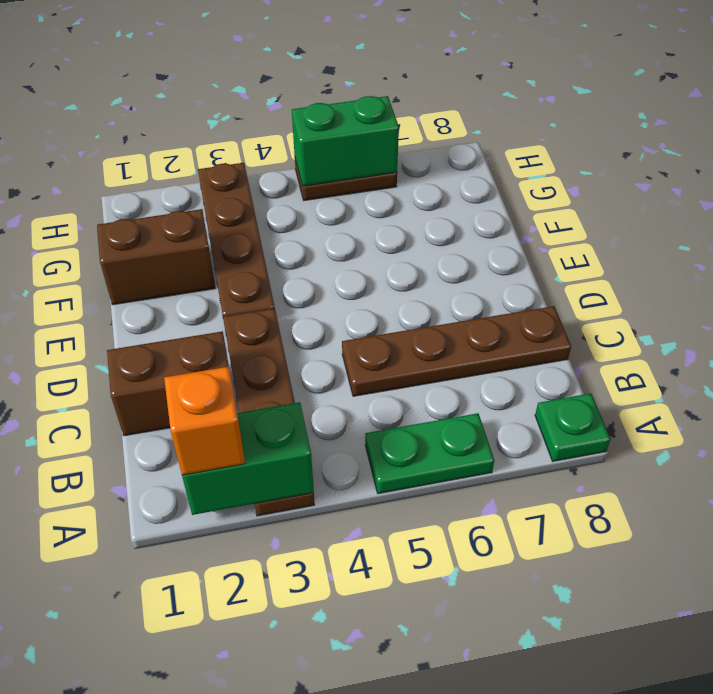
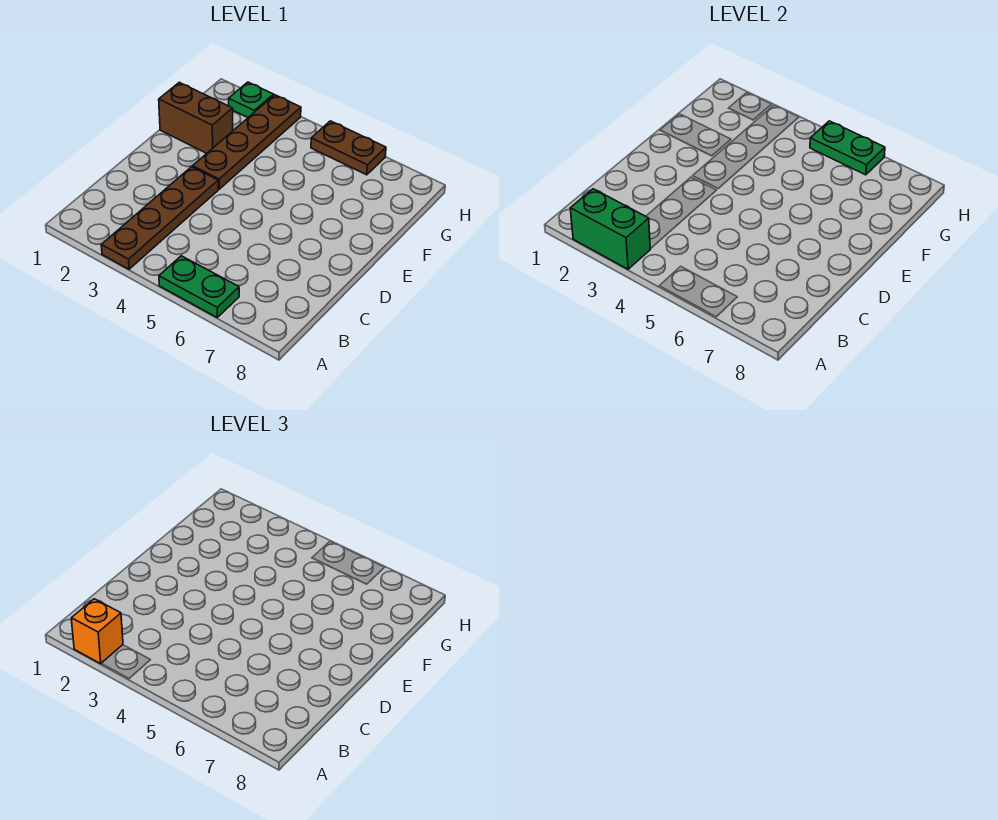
green plate A8 level 1 -> green plate H2 level 1
brown brick C1:C2 level 1 -> none
brown plate C5:C8 level 1 -> none
green brick H5:H6 level 2 -> green plate H5:H6 level 2

